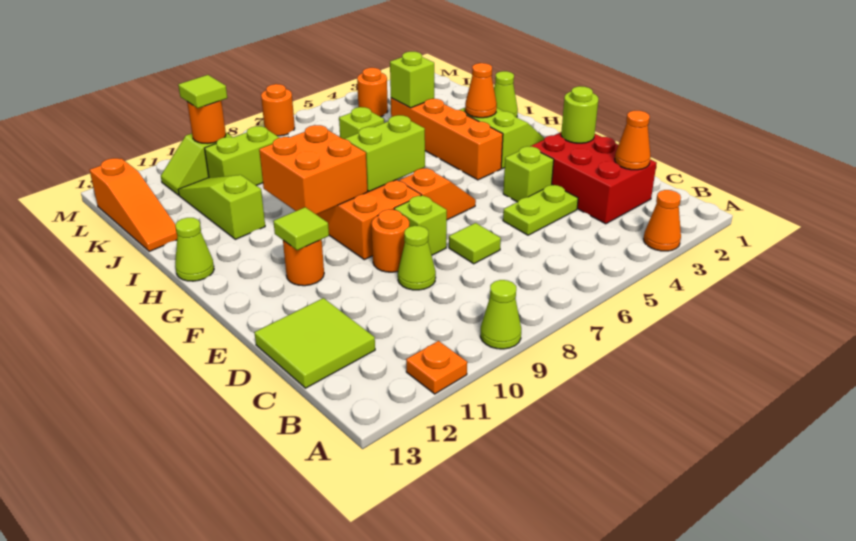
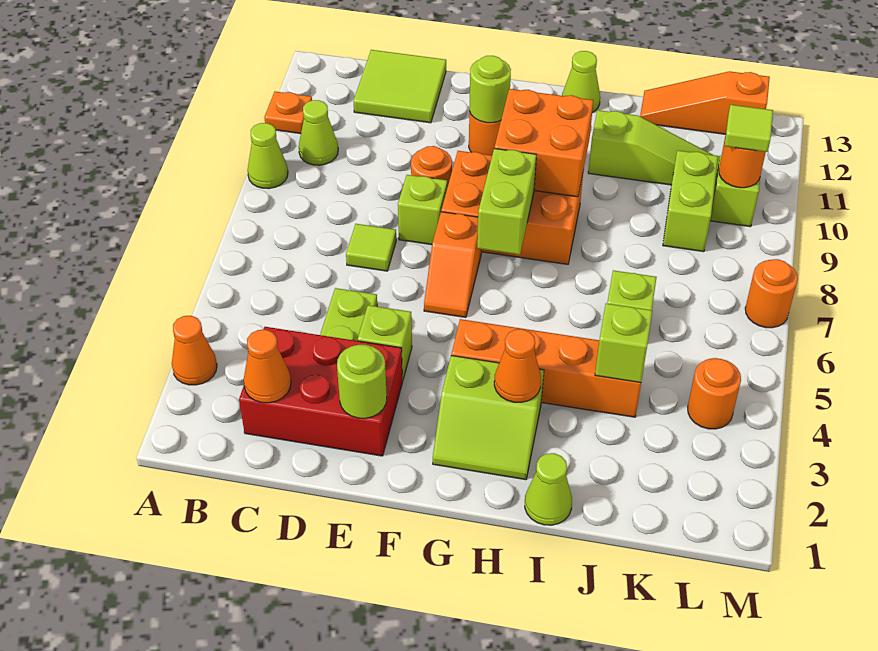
lime cone D9 level 1 -> lime cone B10 level 1
lime tile F11 level 2 -> lime round brick F11 level 2

